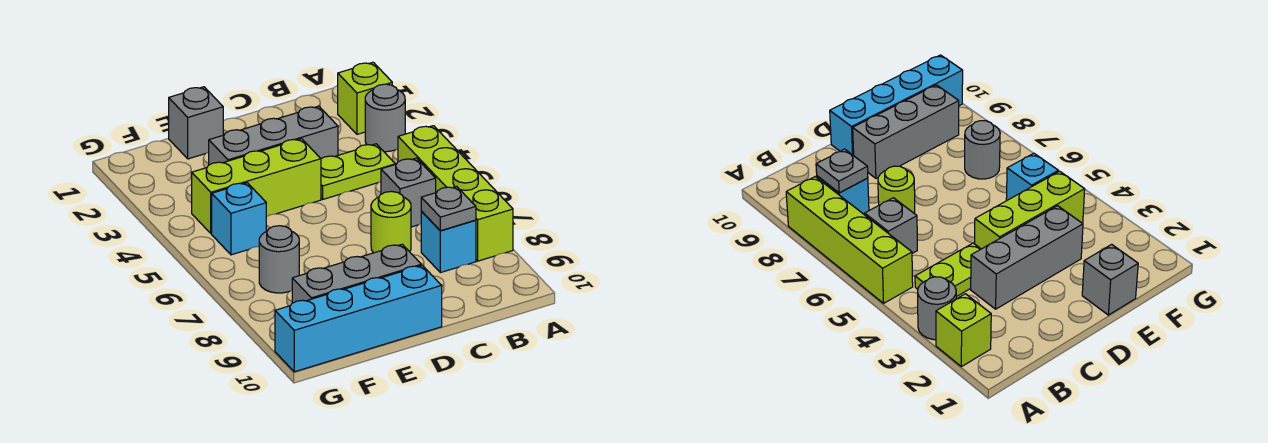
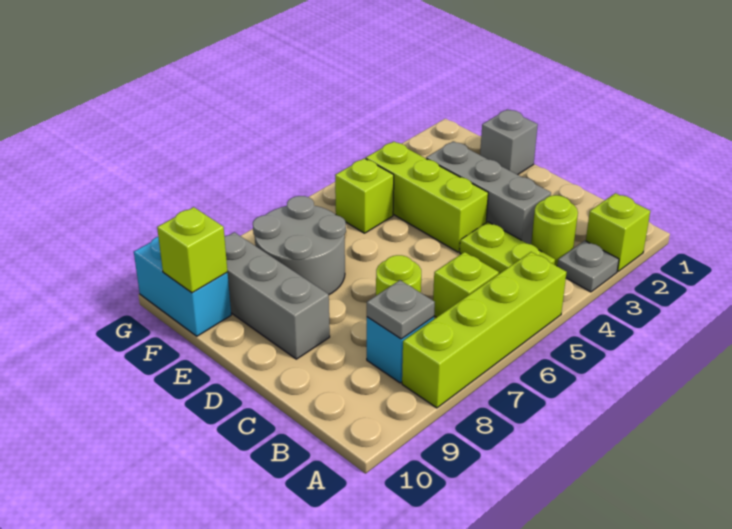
grey round brick A3 level 1 -> grey plate A3 level 1
none -> lime round brick B3 level 1
grey brick B6 level 1 -> lime brick B6 level 1
cyan brick D10:G10 level 1 -> cyan brick F10:G10 level 1
cyan brick F5 level 1 -> lime brick F5 level 1
grey round brick F7 level 1 -> grey round brick E7:F8 level 1
none -> lime brick F10 level 2

